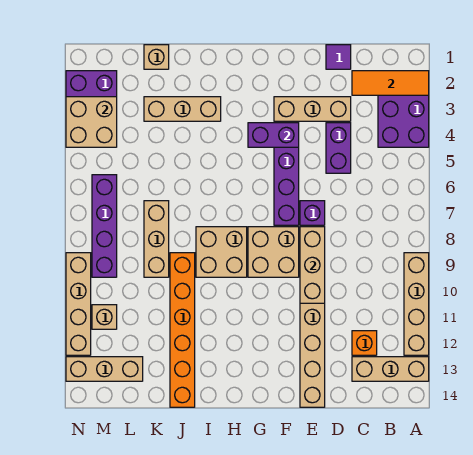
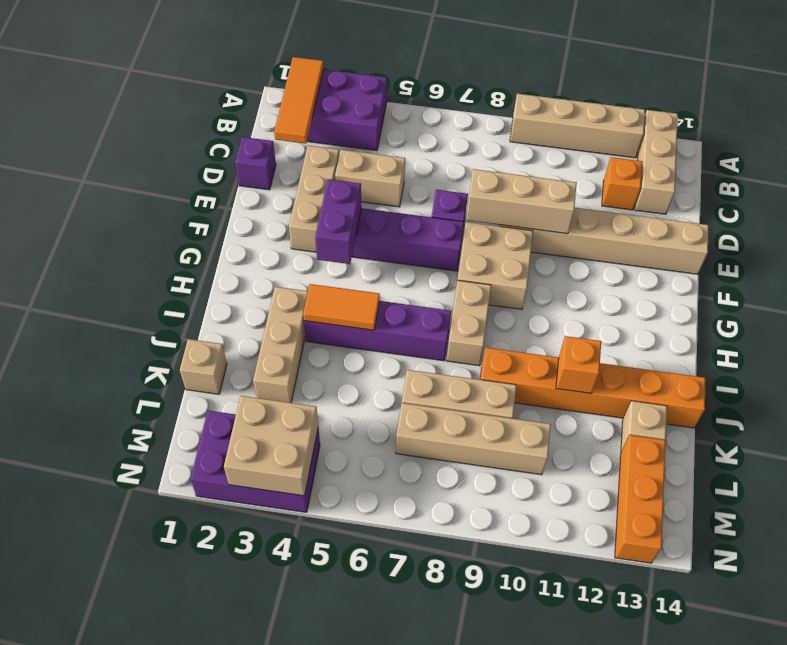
purple tile D1 level 1 -> purple brick D1 level 1
purple brick D4:D5 level 1 -> tan brick D4:D5 level 1
tan brick H8:I9 level 1 -> tan brick H8:I8 level 1
none -> orange tile I4:I5 level 2
none -> orange brick J11 level 2
tan brick L13:N13 level 1 -> orange brick L13:N13 level 1
purple brick M6:M9 level 1 -> purple brick I4:I7 level 1
tan brick M11 level 1 -> tan brick K13 level 1
tan brick N9:N12 level 1 -> tan brick L7:L10 level 1

